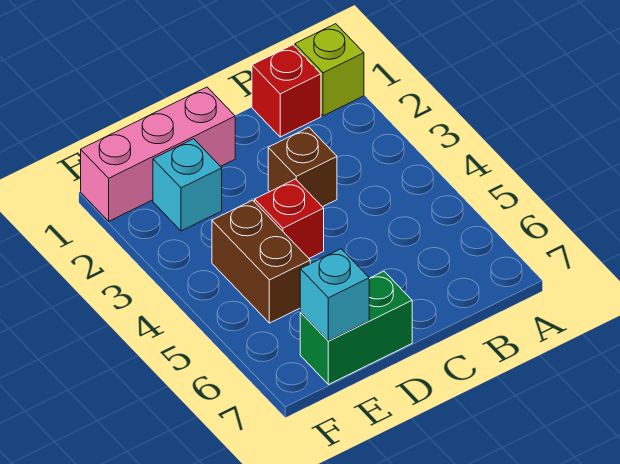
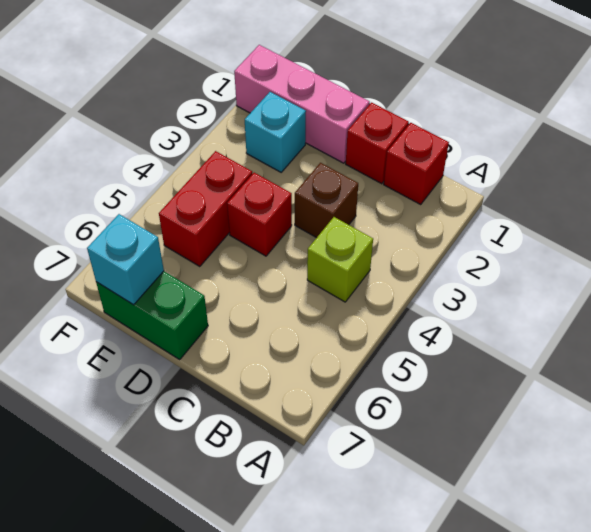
lime brick A1 level 1 -> lime brick B4 level 1
none -> red brick C1 level 1
brown brick E4:E5 level 1 -> red brick E4:E5 level 1

